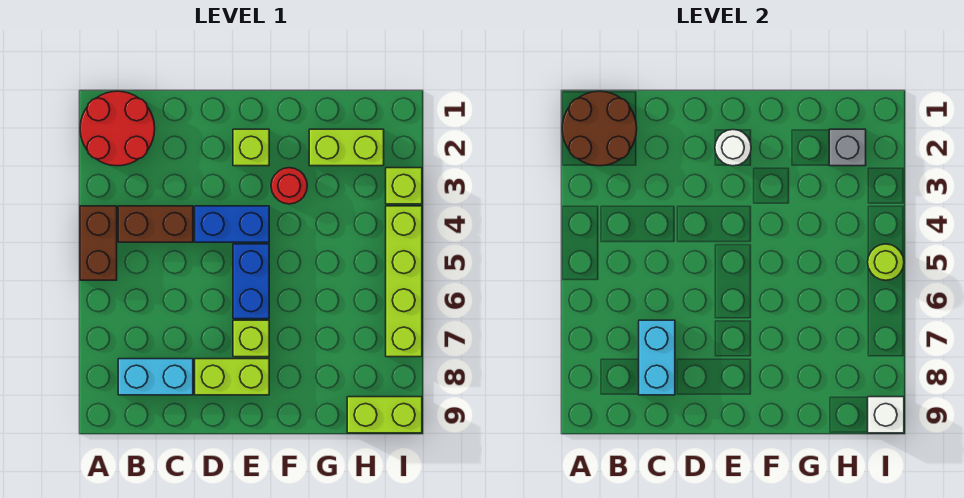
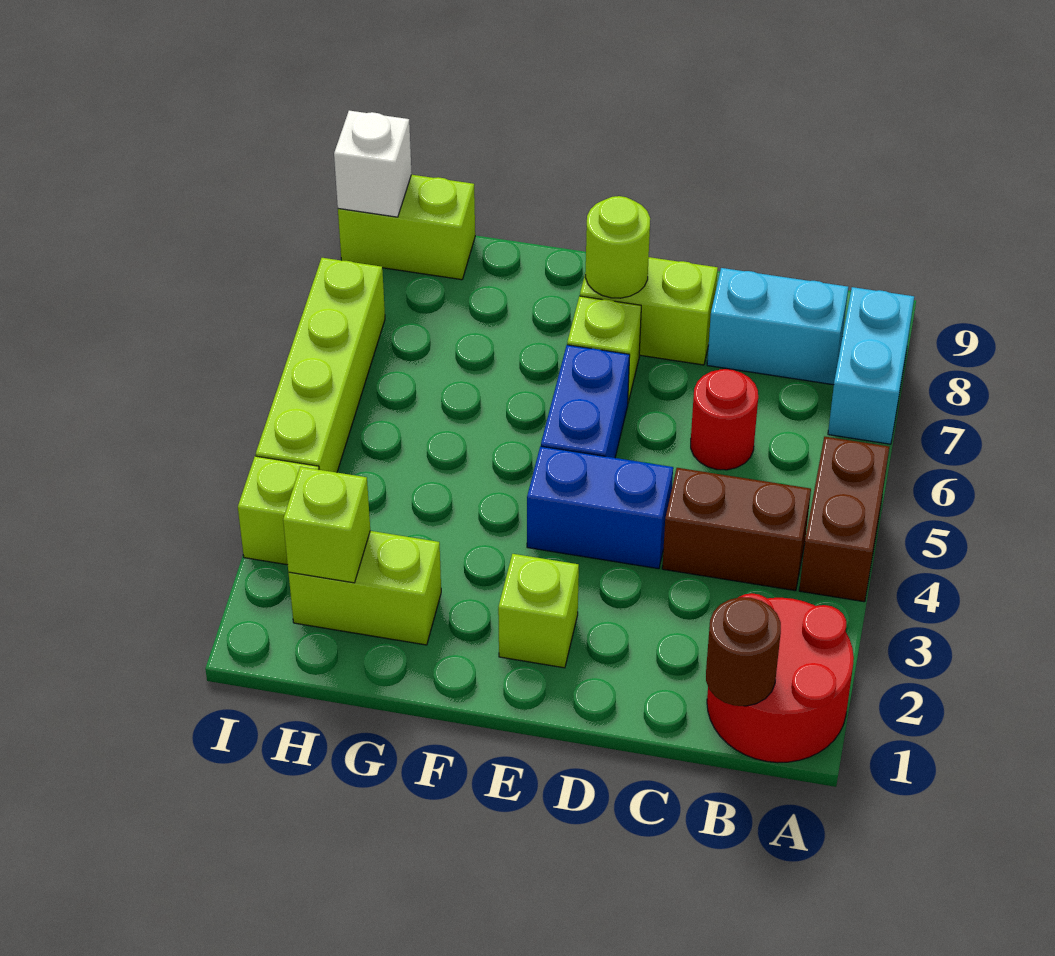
brown round brick A1:B2 level 2 -> brown round brick B1 level 2
cyan brick C7:C8 level 2 -> cyan brick A7:A8 level 1
white round brick E2 level 2 -> none
red round brick F3 level 1 -> red round brick C6 level 1
grey brick H2 level 2 -> lime brick H2 level 2
lime round brick I5 level 2 -> lime round brick E8 level 2

